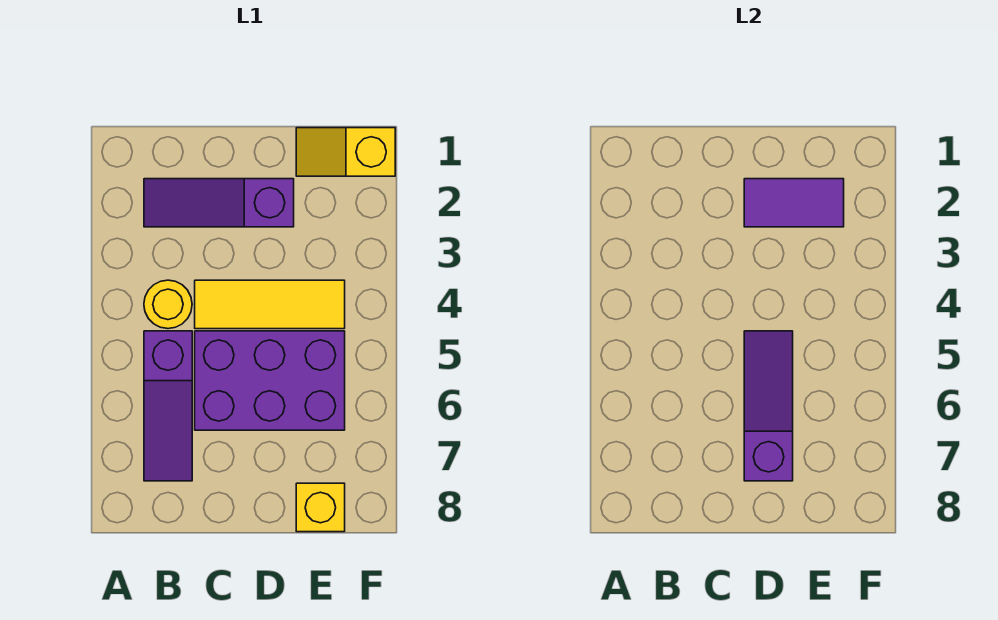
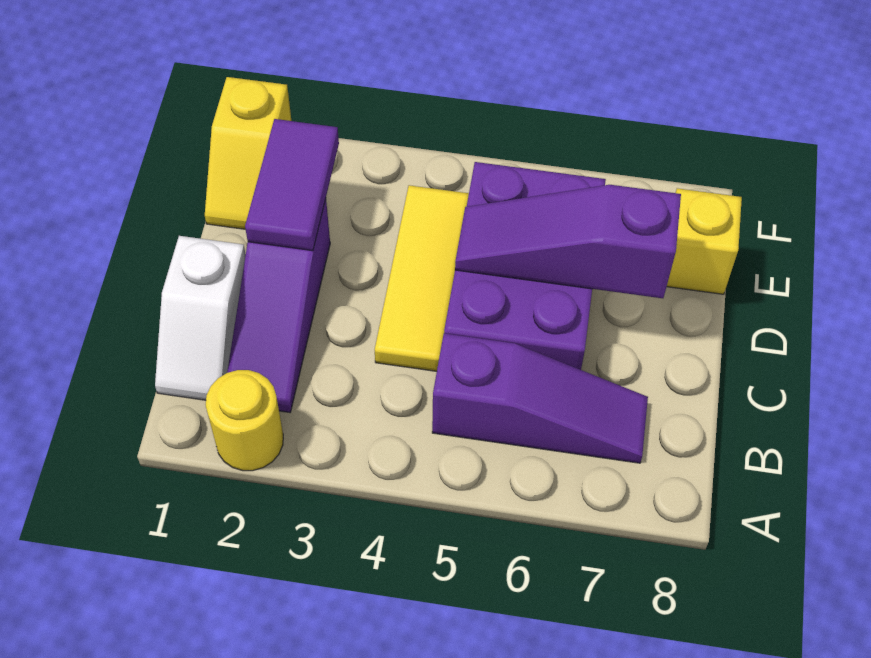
none -> white slope B1:C1 level 1 top C
yellow round brick B4 level 1 -> yellow round brick A2 level 1

